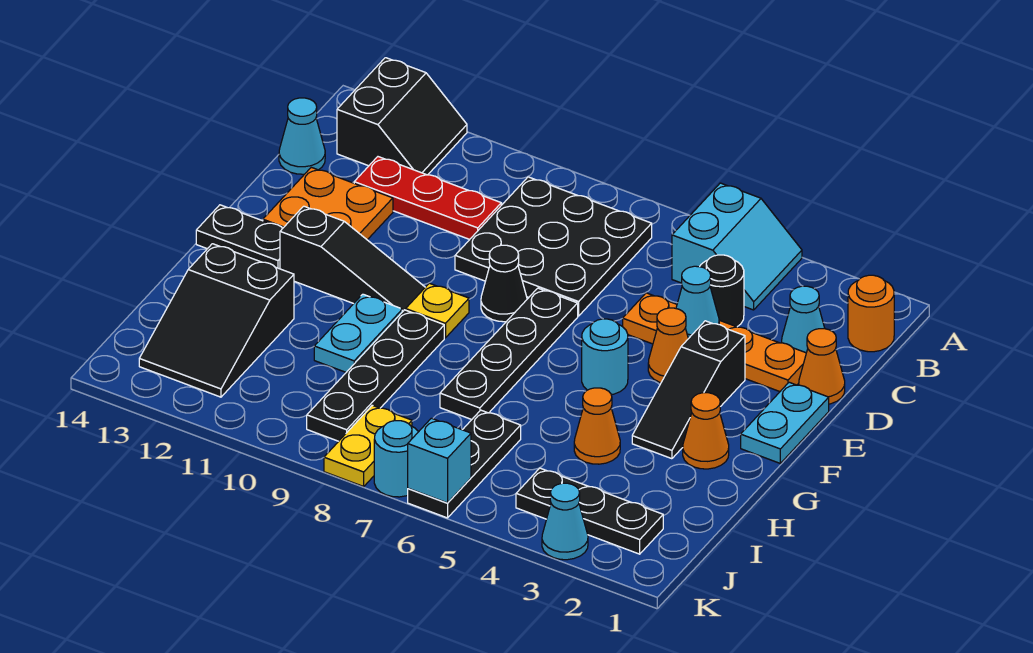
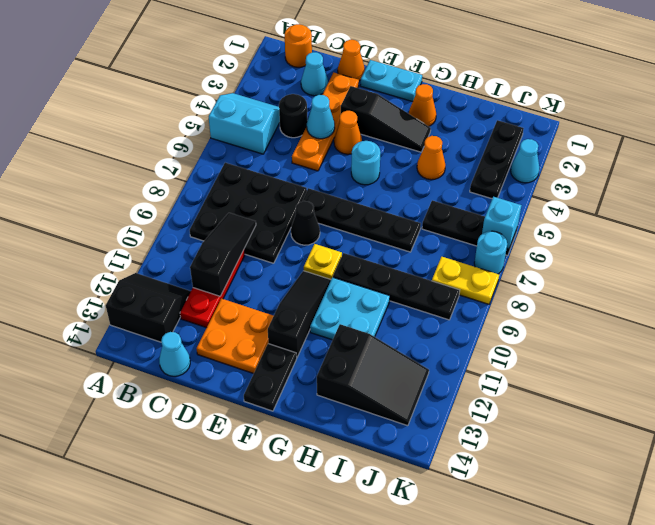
none -> black slope C9:C11 level 2 top 11
cyan plate G10:H10 level 1 -> cyan plate G10:H11 level 1

